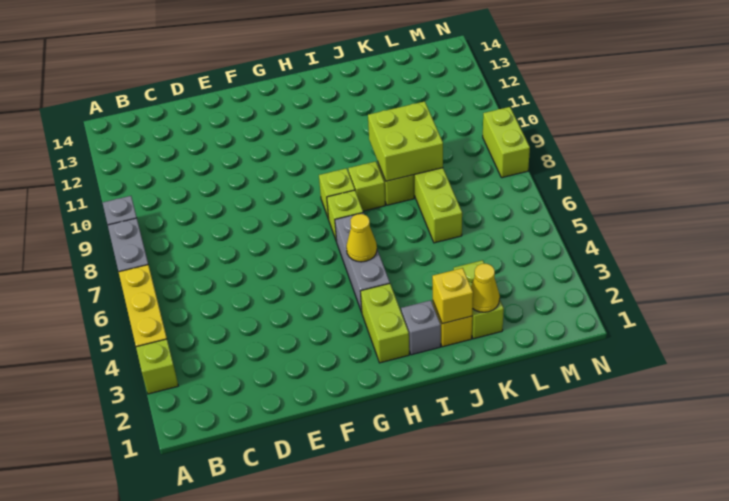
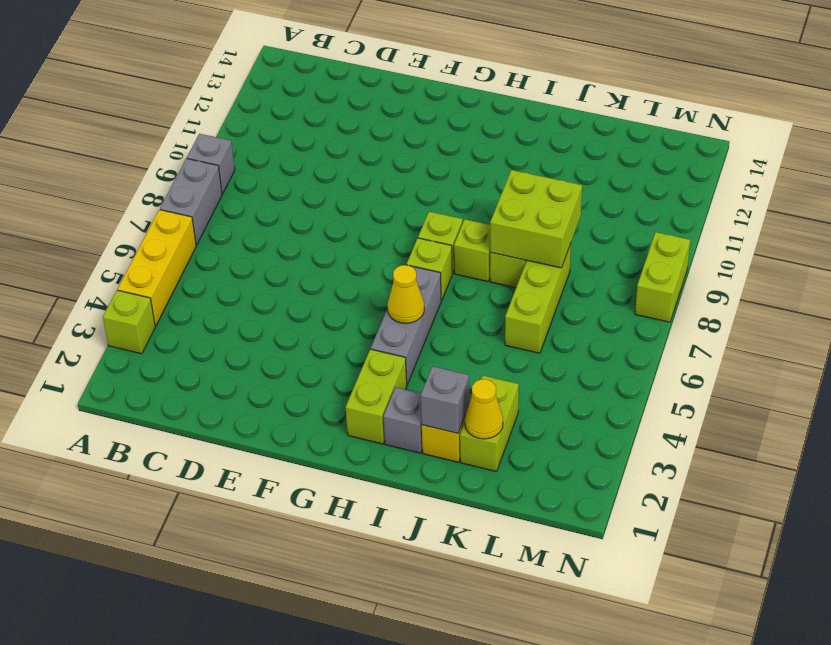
yellow brick J2 level 2 -> grey brick J2 level 2

